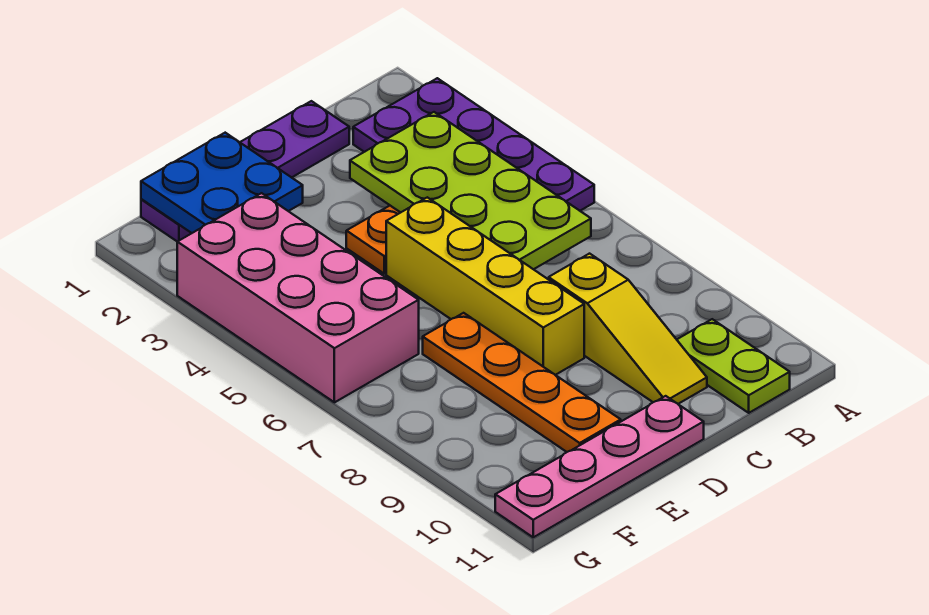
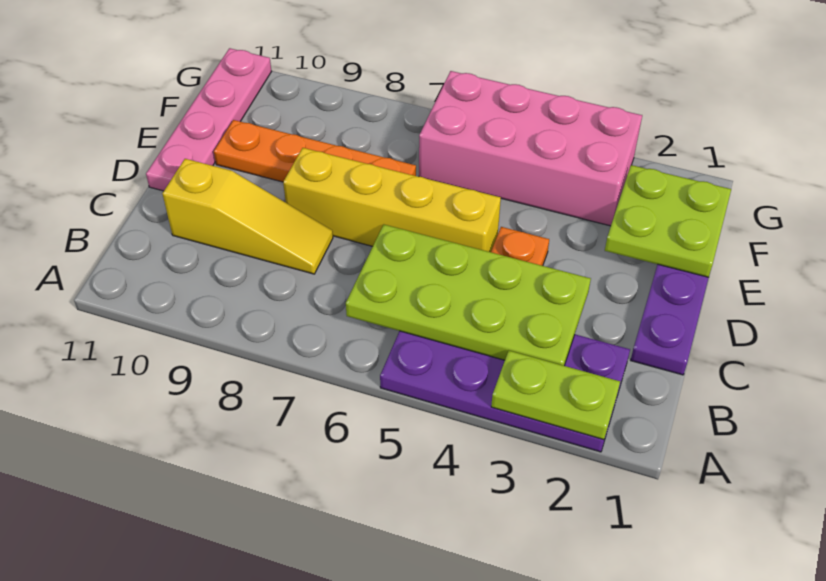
lime plate B10:B11 level 1 -> lime plate A2:A3 level 2
yellow slope C8:C10 level 1 top 8 -> yellow slope C8:C10 level 1 top 10
blue plate E1:F2 level 2 -> lime plate E1:F2 level 2

